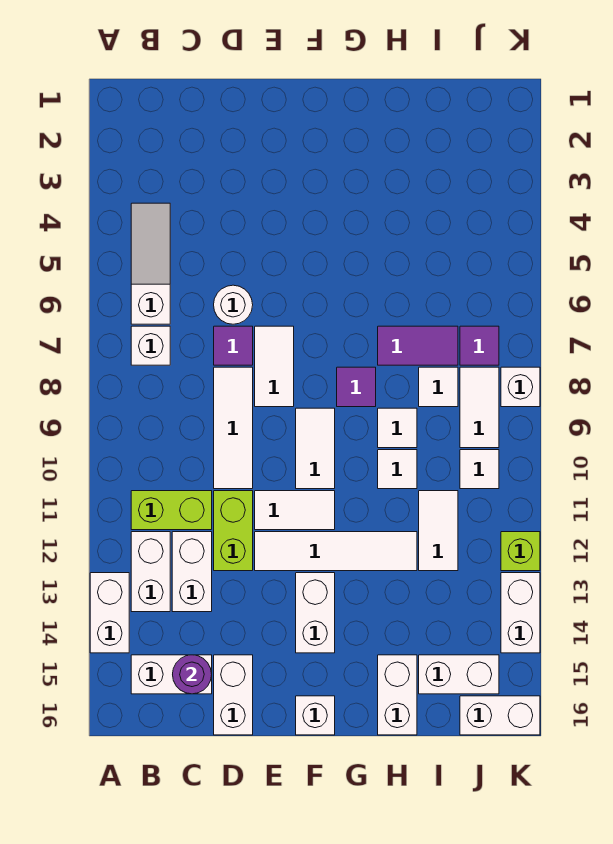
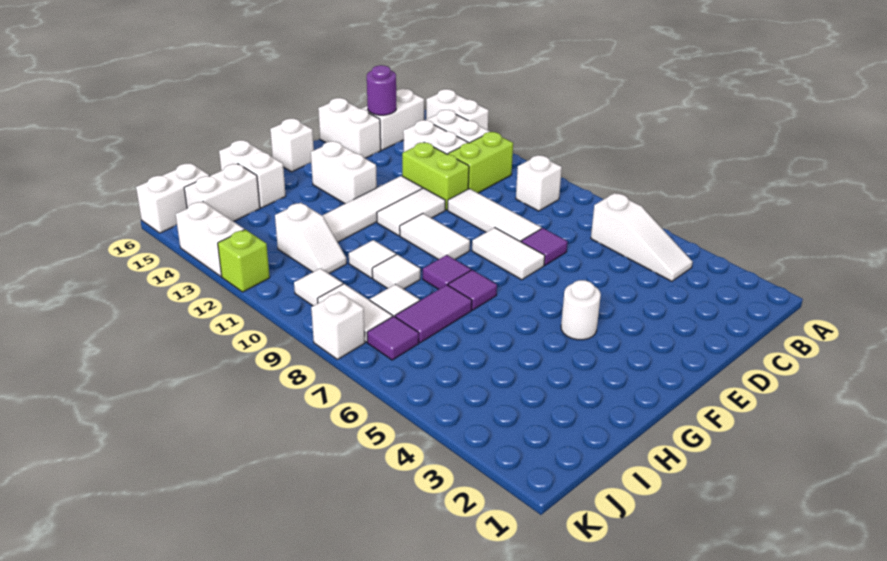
white brick B7 level 1 -> white brick B9 level 1
white round brick D6 level 1 -> white round brick F4 level 1
none -> purple tile G7 level 1
white tile I11:I12 level 1 -> white slope I11:I12 level 1 top 12

